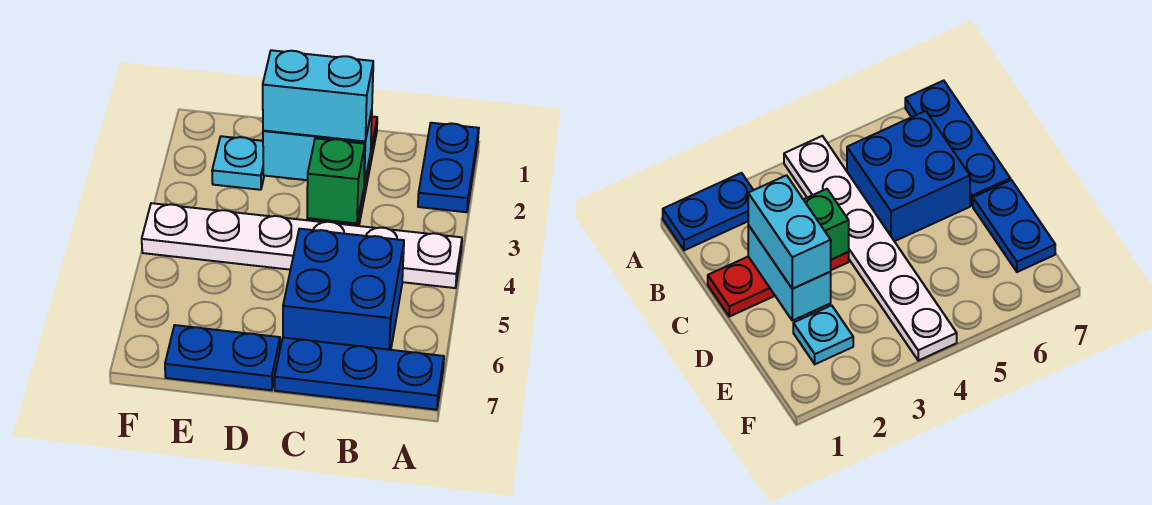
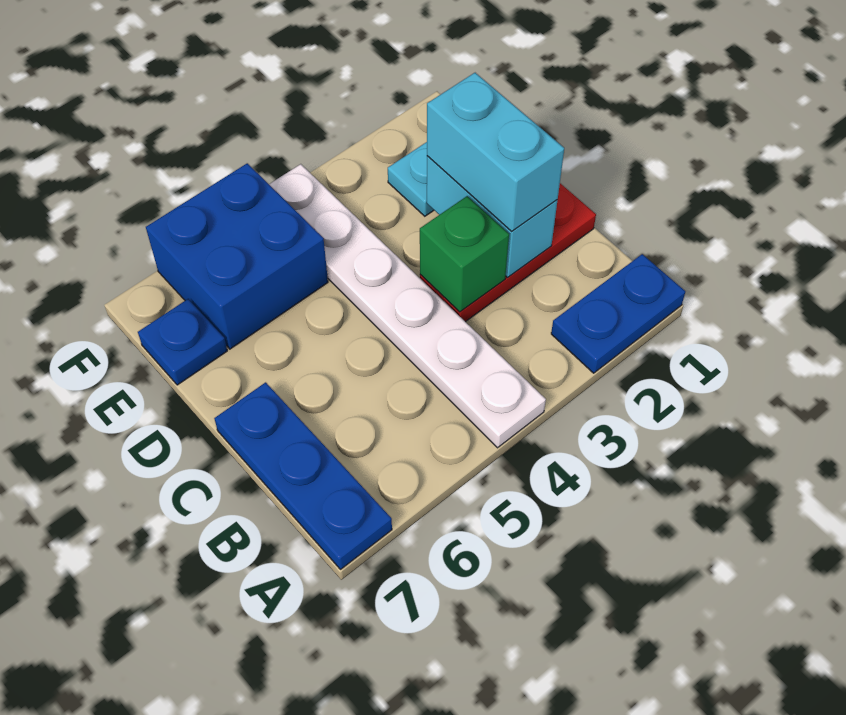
blue brick B5:C6 level 1 -> blue brick E5:F6 level 1
blue plate D7:E7 level 1 -> blue plate E7 level 1

